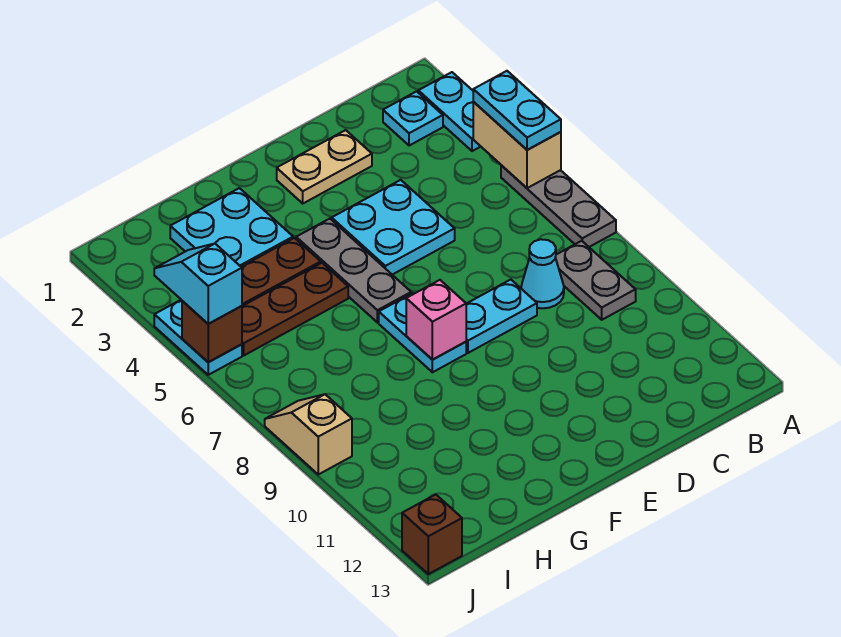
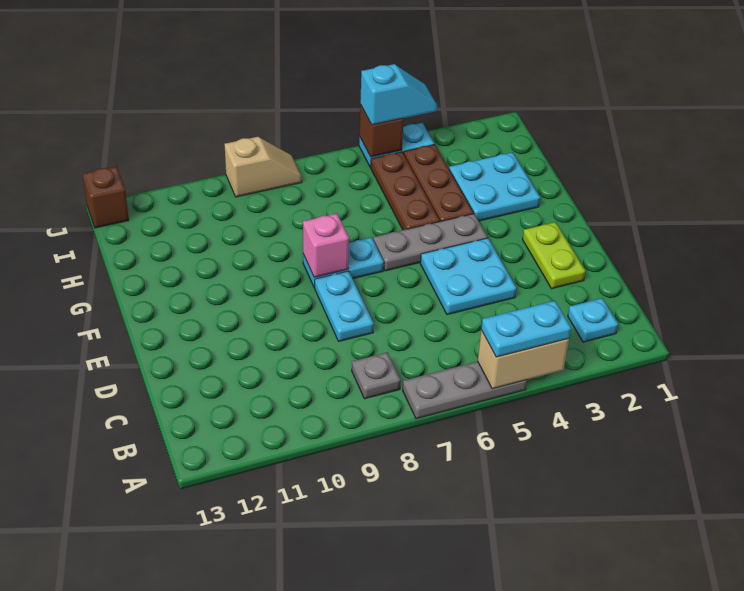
cyan plate A2:A3 level 1 -> none
grey plate B8:B9 level 1 -> grey plate B8 level 1
cyan cone C8 level 1 -> none
tan plate D2:E2 level 1 -> lime plate D2:E2 level 1

